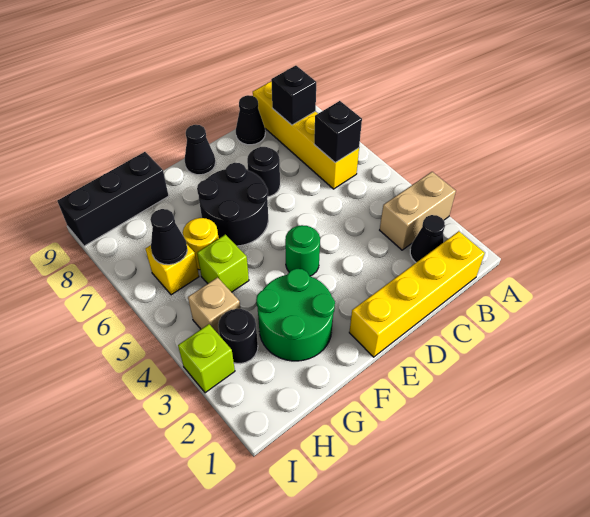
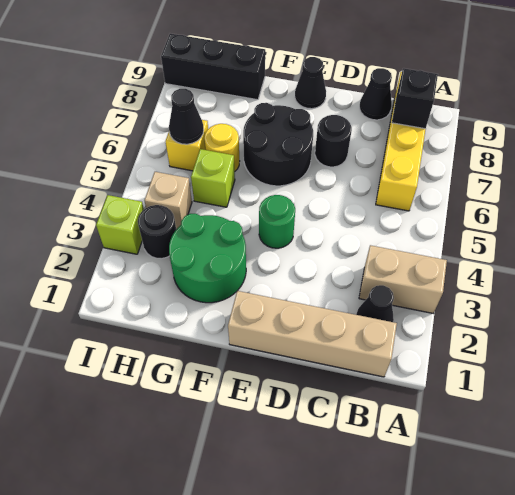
yellow brick B1:E1 level 1 -> tan brick B1:E1 level 1
black brick B6 level 2 -> none

